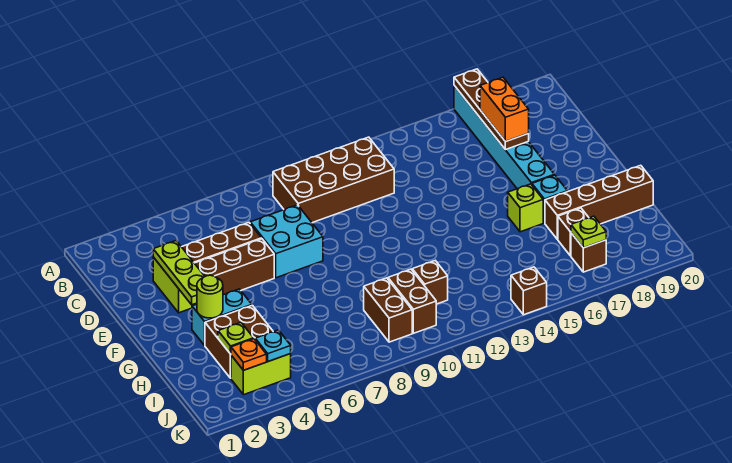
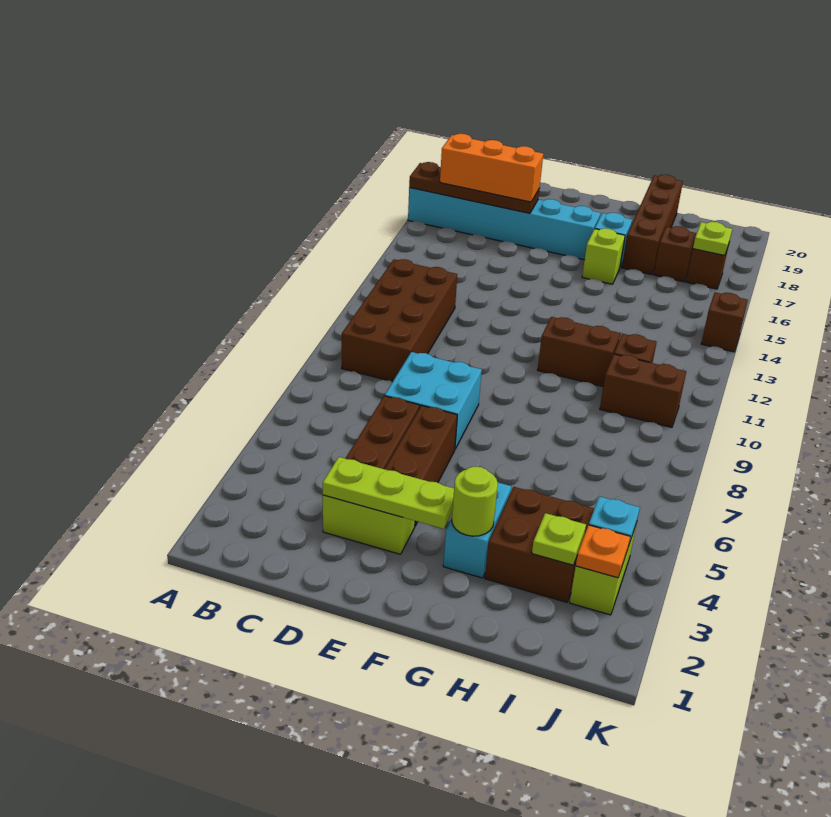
orange brick C17:D17 level 3 -> orange brick B17:D17 level 3
brown brick I9:J9 level 1 -> brown brick G11:H11 level 1

